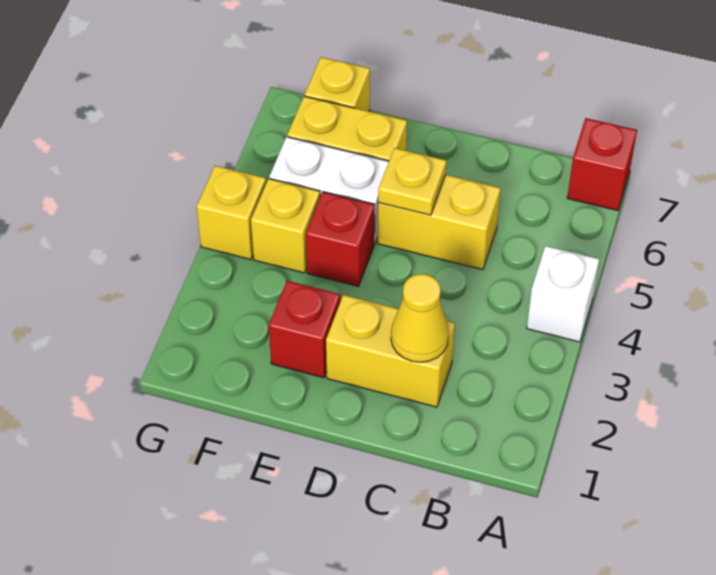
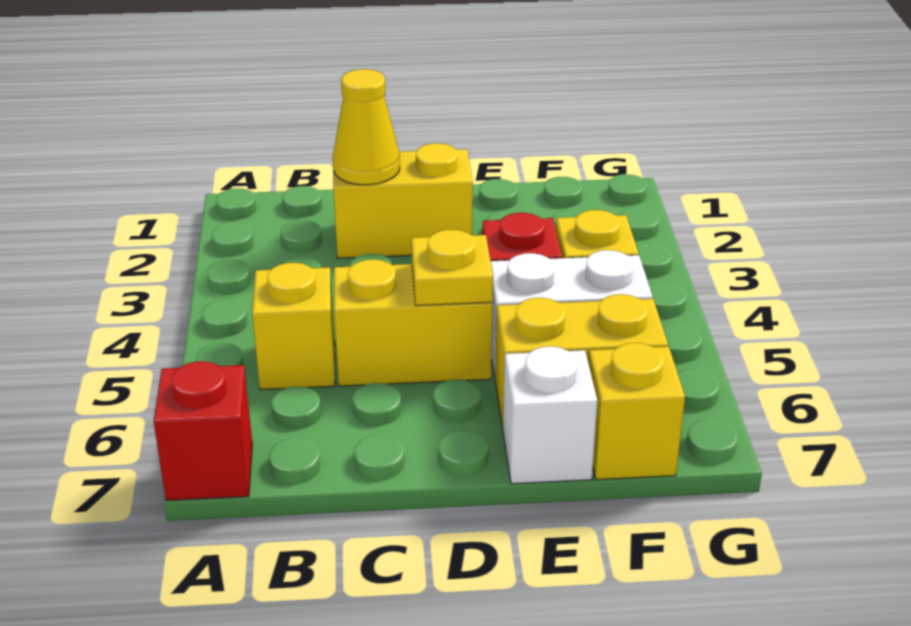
white brick A4 level 1 -> white brick E7 level 1
red brick E2 level 1 -> none
yellow brick G4 level 1 -> yellow brick B5 level 1

